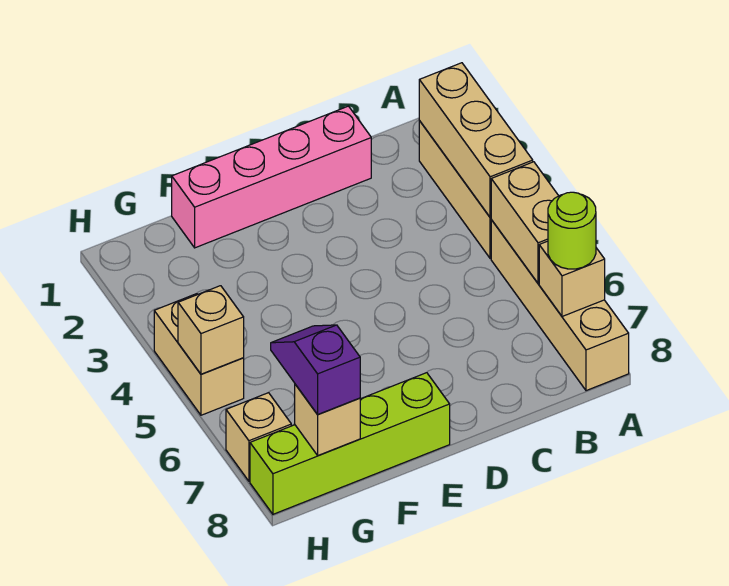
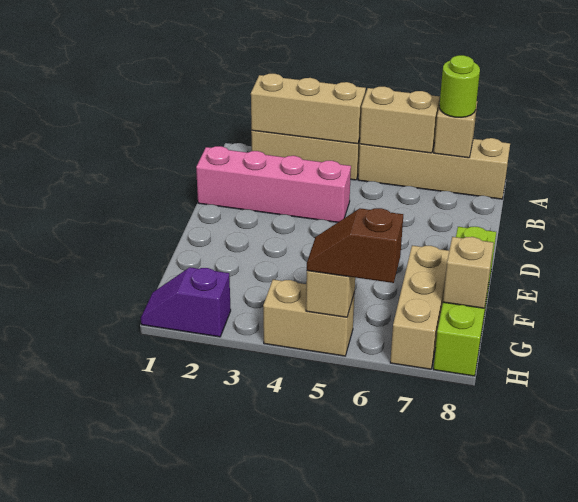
pink brick C1:F1 level 1 -> pink brick C1:C4 level 1
purple slope G7:G8 level 3 top 8 -> purple slope H1:H2 level 1 top 2
none -> brown slope H5:H6 level 3 top 6
tan brick H7 level 1 -> tan brick F7:H7 level 1

